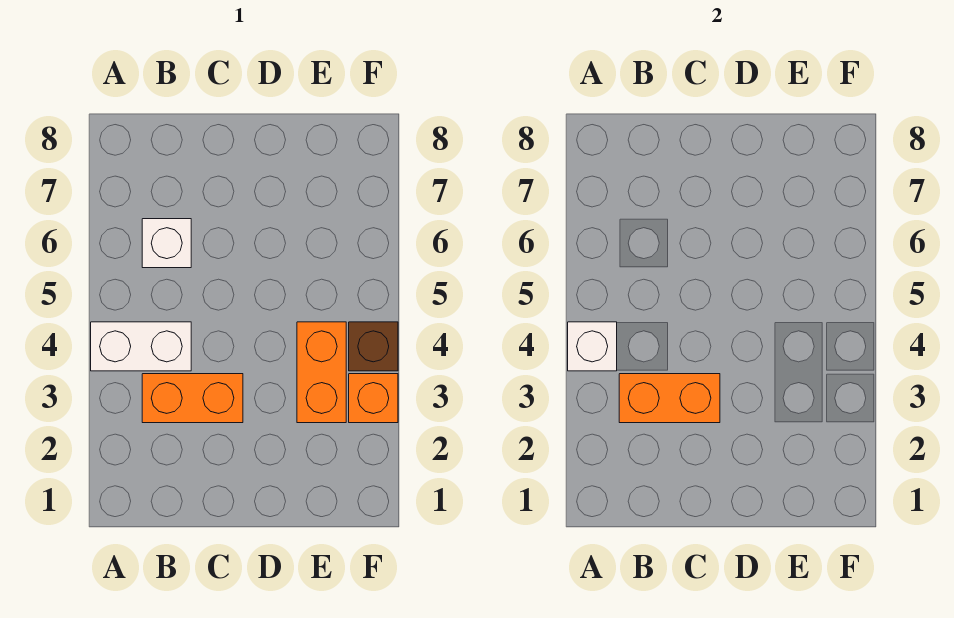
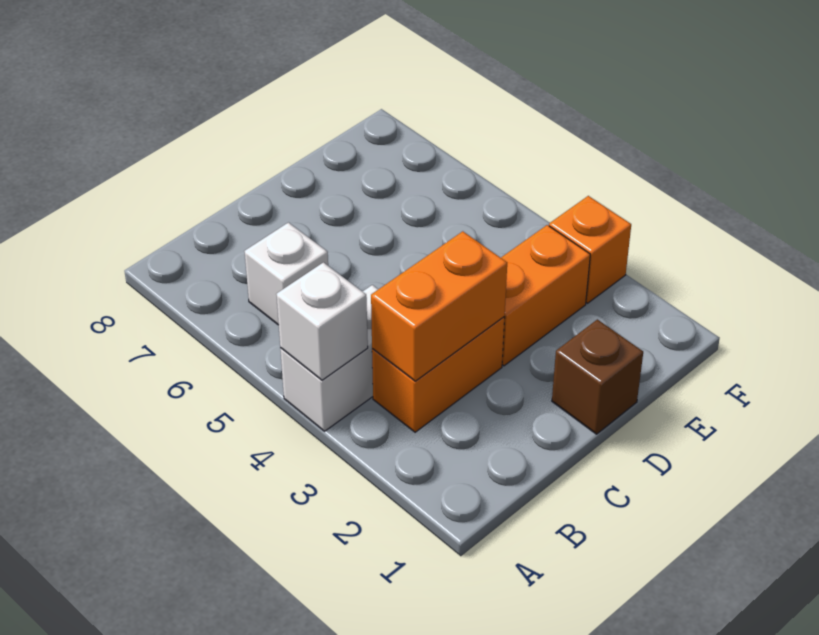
orange brick E3:E4 level 1 -> orange brick D3:E3 level 1
brown brick F4 level 1 -> brown brick D1 level 1

